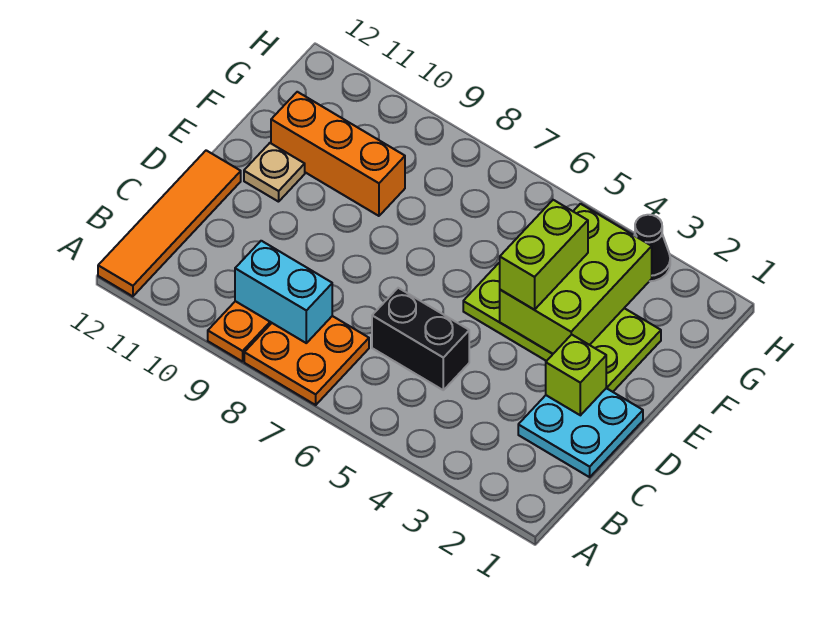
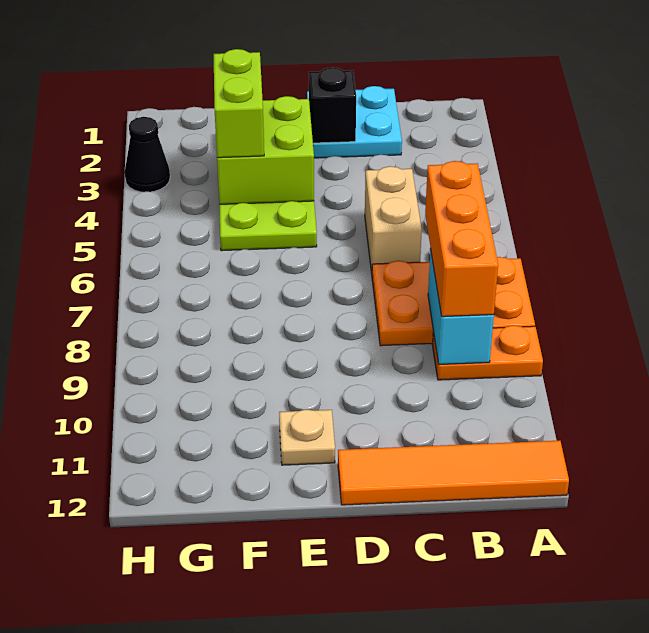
orange plate A7:B8 level 1 -> orange plate A7:C8 level 1
black brick C5:C6 level 1 -> tan brick C5:C6 level 1
lime brick D2 level 2 -> black brick D2 level 2
lime brick E3:G4 level 2 -> lime brick E3:F4 level 2
lime brick E4:F4 level 3 -> lime brick F3:F4 level 3
orange brick F9:F11 level 1 -> orange brick B7:B9 level 3

